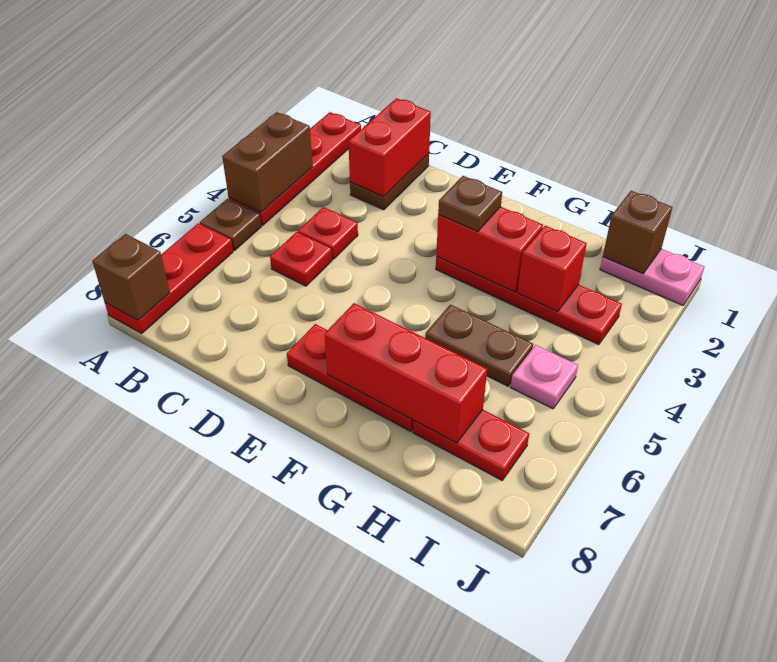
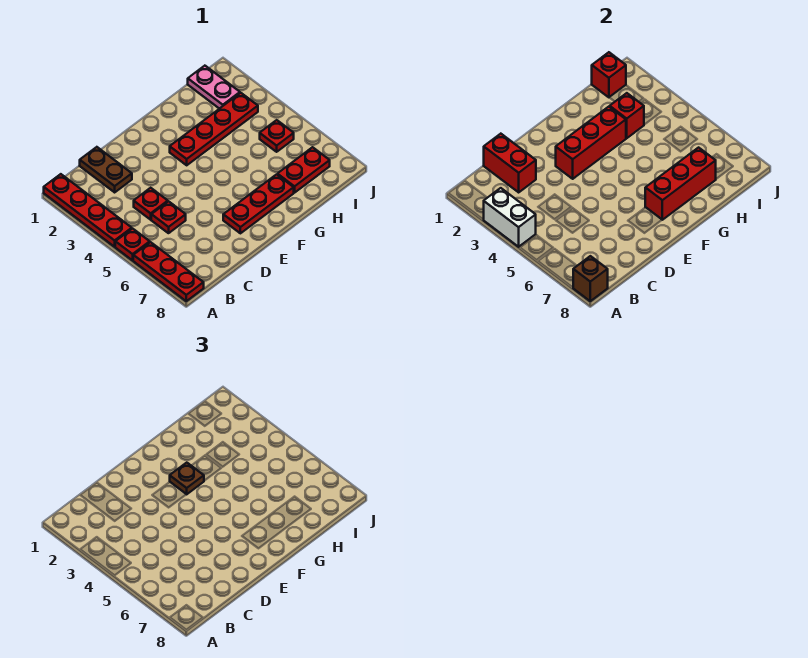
brown brick A3:A4 level 2 -> white brick A3:A4 level 2
brown plate A5 level 1 -> red plate A5 level 1
red brick F3:G3 level 2 -> red brick E3:G3 level 2
brown plate G5:H5 level 1 -> none
pink plate I1:J1 level 1 -> pink plate I1:I2 level 1
brown brick I1 level 2 -> red brick I1 level 2
pink plate I5 level 1 -> red plate I5 level 1

